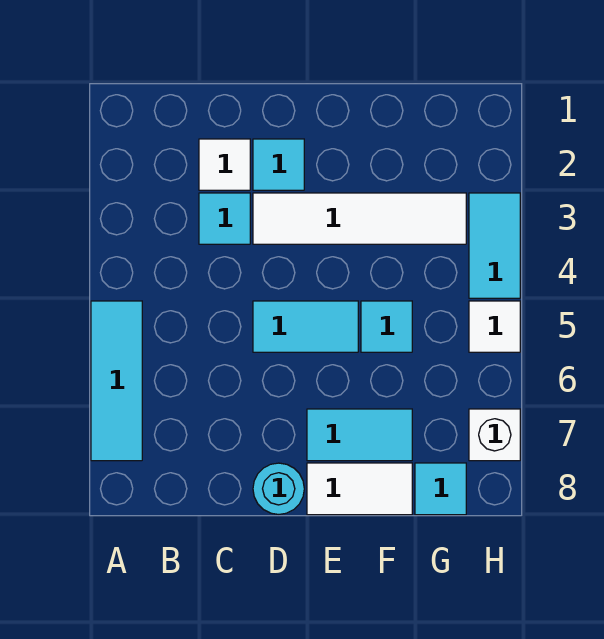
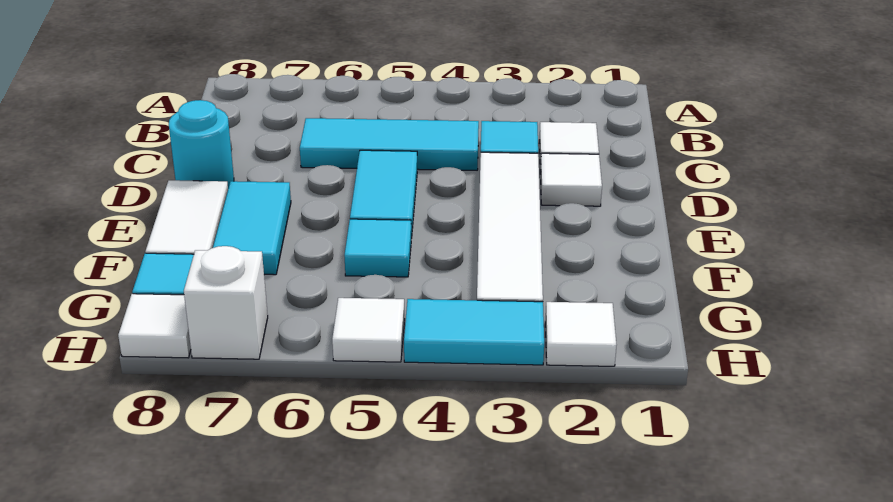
cyan tile A5:A7 level 1 -> cyan tile C4:C6 level 1
cyan tile D2 level 1 -> white tile D2 level 1
none -> white tile H2 level 1
none -> white tile H8 level 1

